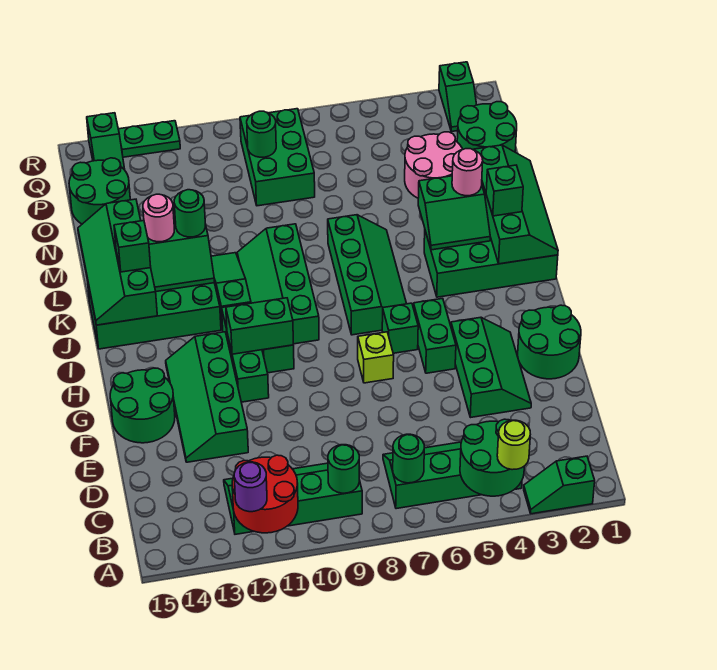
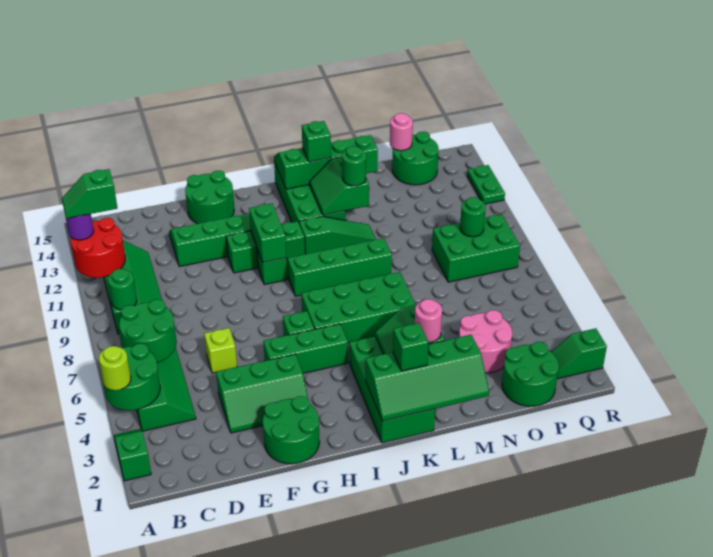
green round brick B7 level 2 -> green round brick B6:C7 level 2
green brick G5:H5 level 1 -> green brick G5:I5 level 1
lime brick G7 level 1 -> lime brick E6 level 1
green slope I6:L7 level 1 top 7 -> green brick I6:L7 level 1
pink round brick L13 level 3 -> pink round brick O15 level 2
green slope Q14:R14 level 1 top R -> green slope A12:B12 level 4 top B

